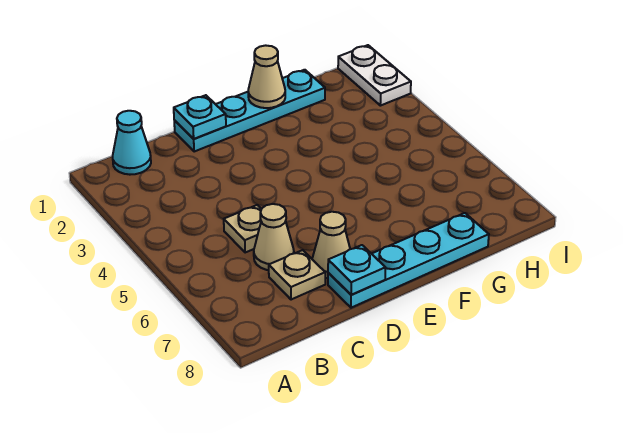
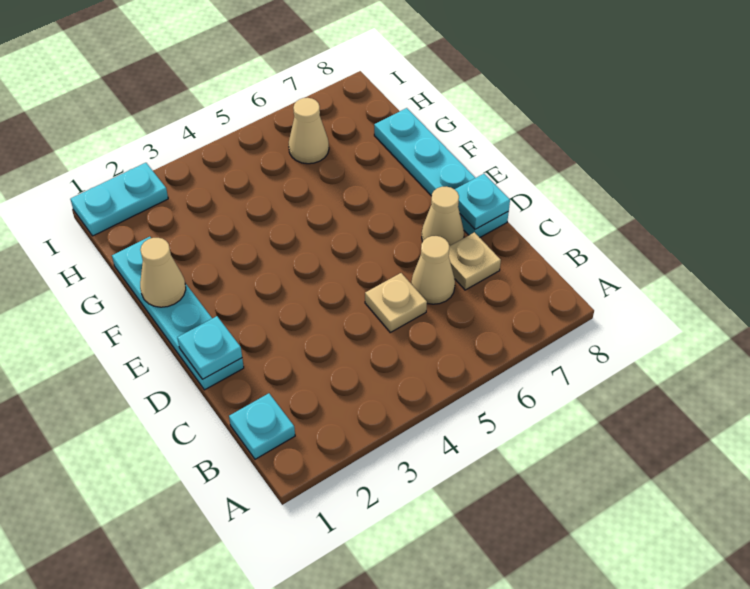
cyan cone B1 level 1 -> cyan plate B1 level 1
none -> tan cone H6 level 1
white plate I1:I2 level 1 -> cyan plate I1:I2 level 1

